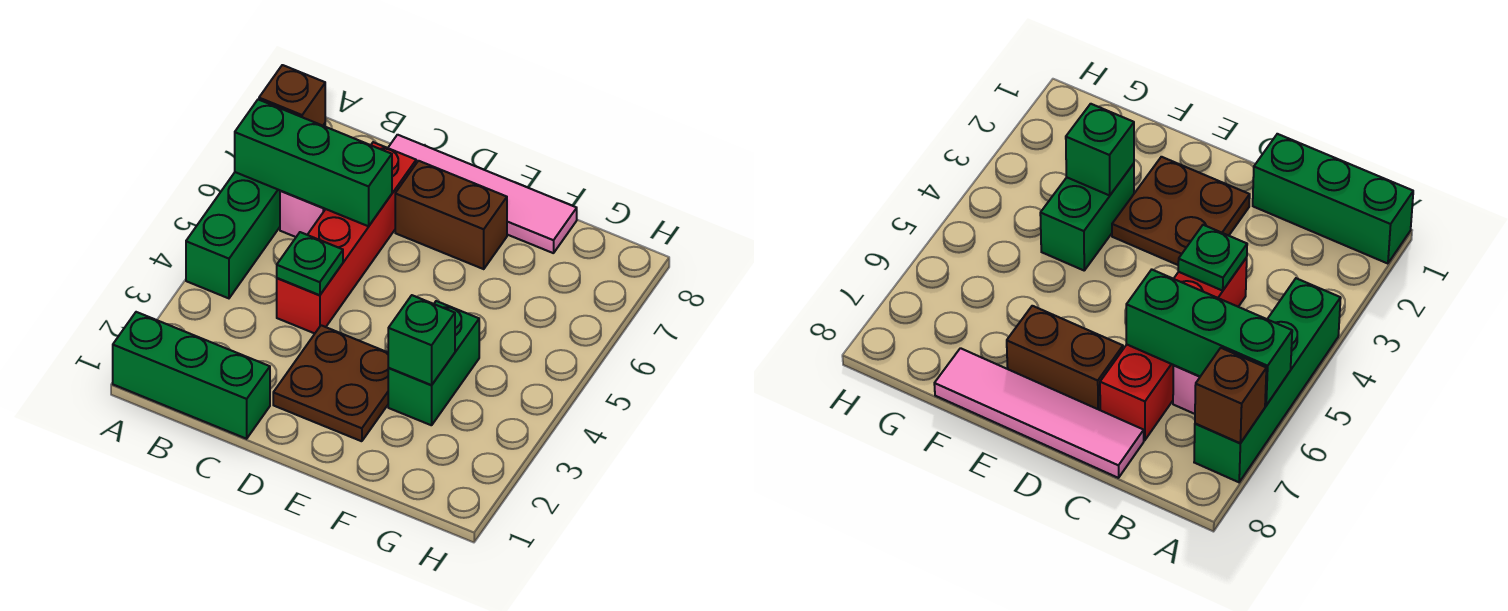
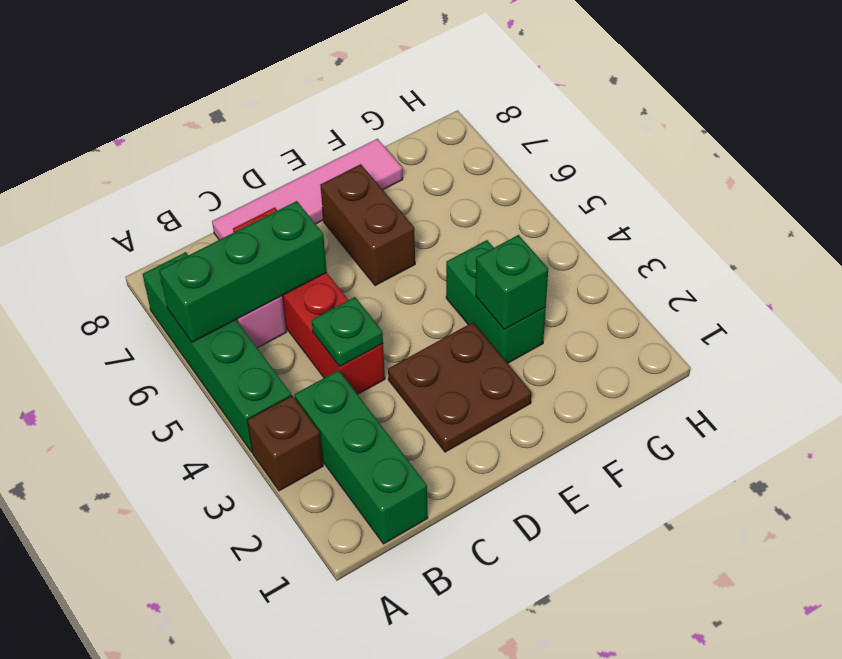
green brick A1:C1 level 1 -> green brick B1:B3 level 1
brown brick A7 level 2 -> brown brick A3 level 1
brown brick D7:E7 level 1 -> brown brick E6:E7 level 1

